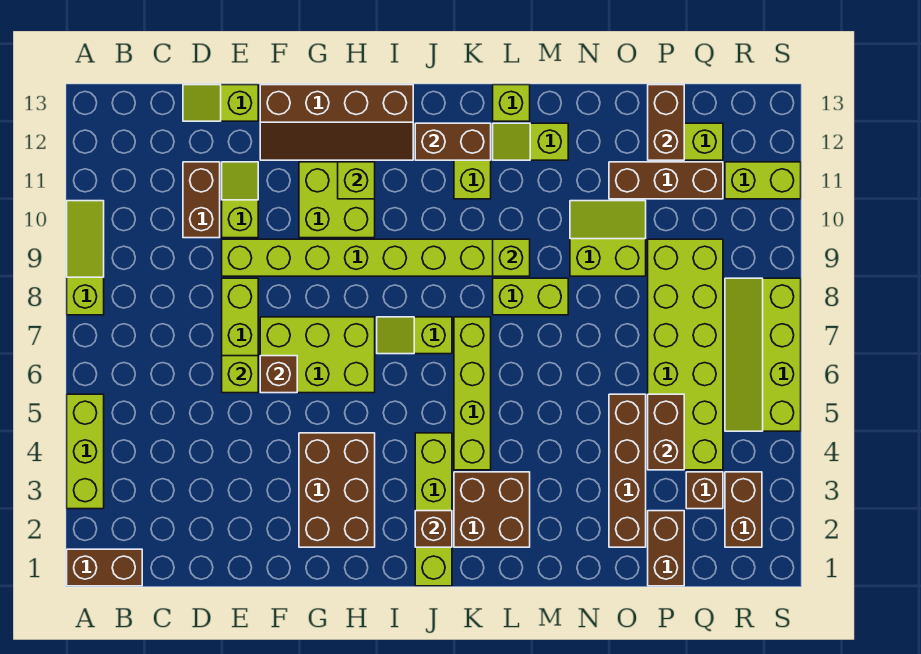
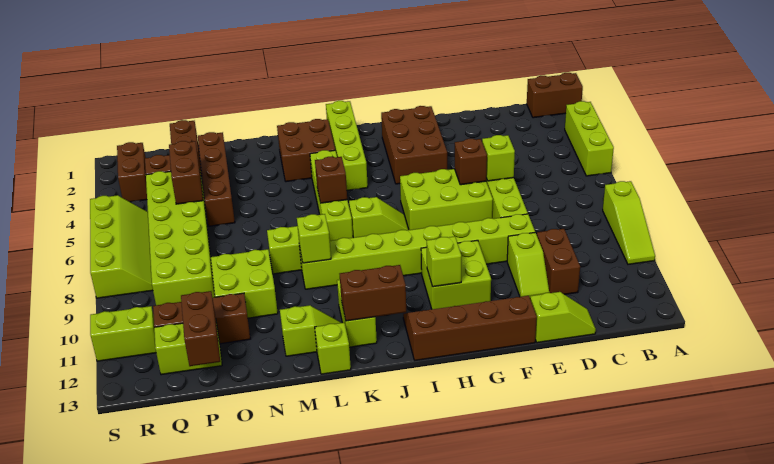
brown brick J2 level 2 -> brown brick K6 level 2
lime slope N9:O10 level 1 top 9 -> lime brick N9:O10 level 1

